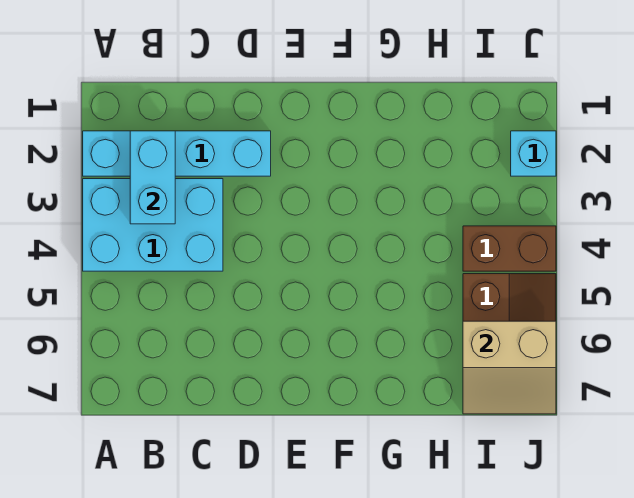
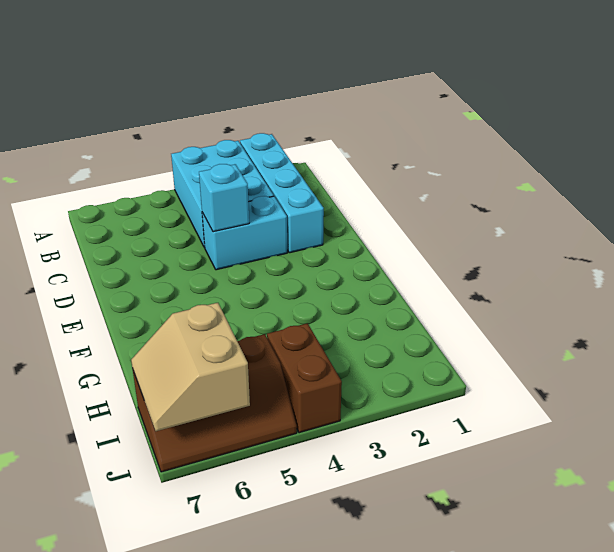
cyan brick B2:B3 level 2 -> cyan brick D3:D4 level 1
cyan brick J2 level 1 -> cyan brick D4 level 2

